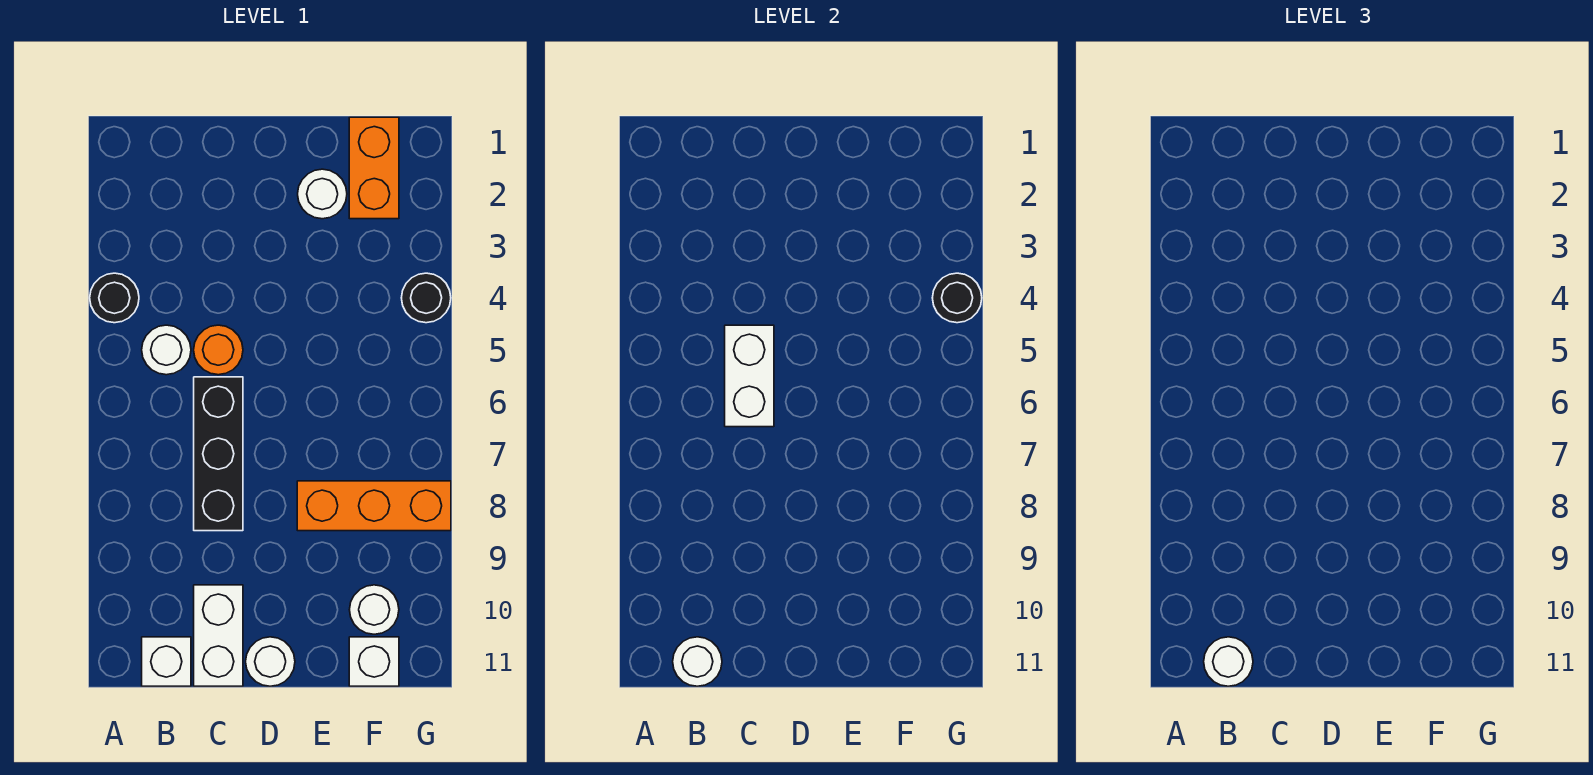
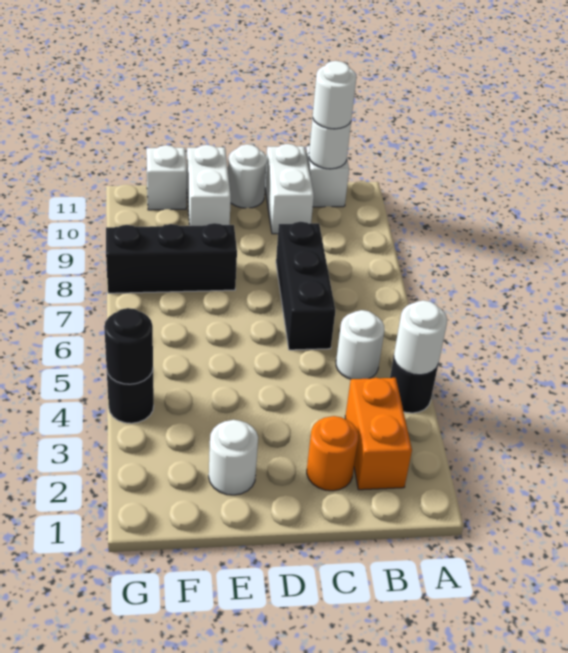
orange round brick C5 level 1 -> orange round brick C2 level 1
white brick C5:C6 level 2 -> white brick E10:E11 level 1
orange brick E8:G8 level 1 -> black brick E8:G8 level 1
orange brick F1:F2 level 1 -> orange brick B2:B3 level 1
white round brick F10 level 1 -> white round brick A4 level 2

